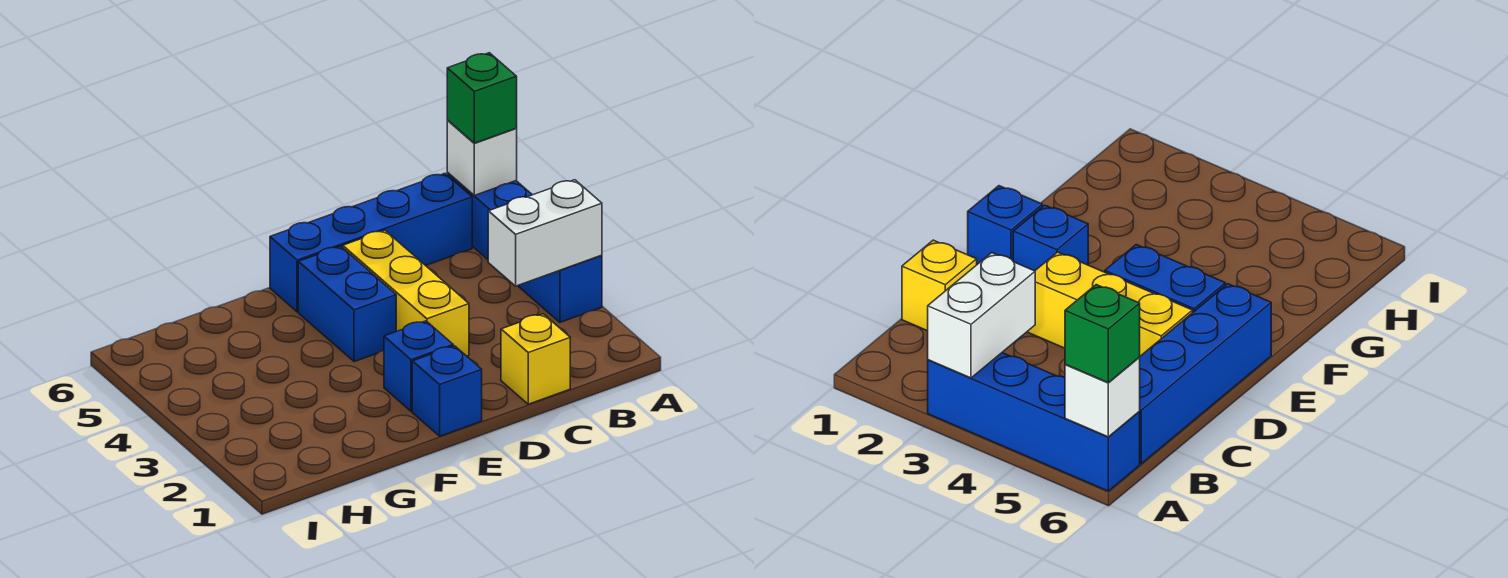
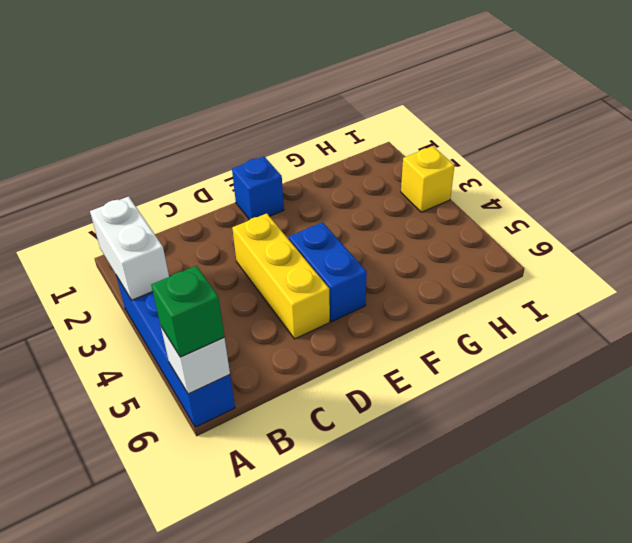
white brick A3:B3 level 2 -> white brick A2:A3 level 2
blue brick B6:E6 level 1 -> none
yellow brick C1 level 1 -> yellow brick I3 level 1
blue brick E2 level 1 -> none

